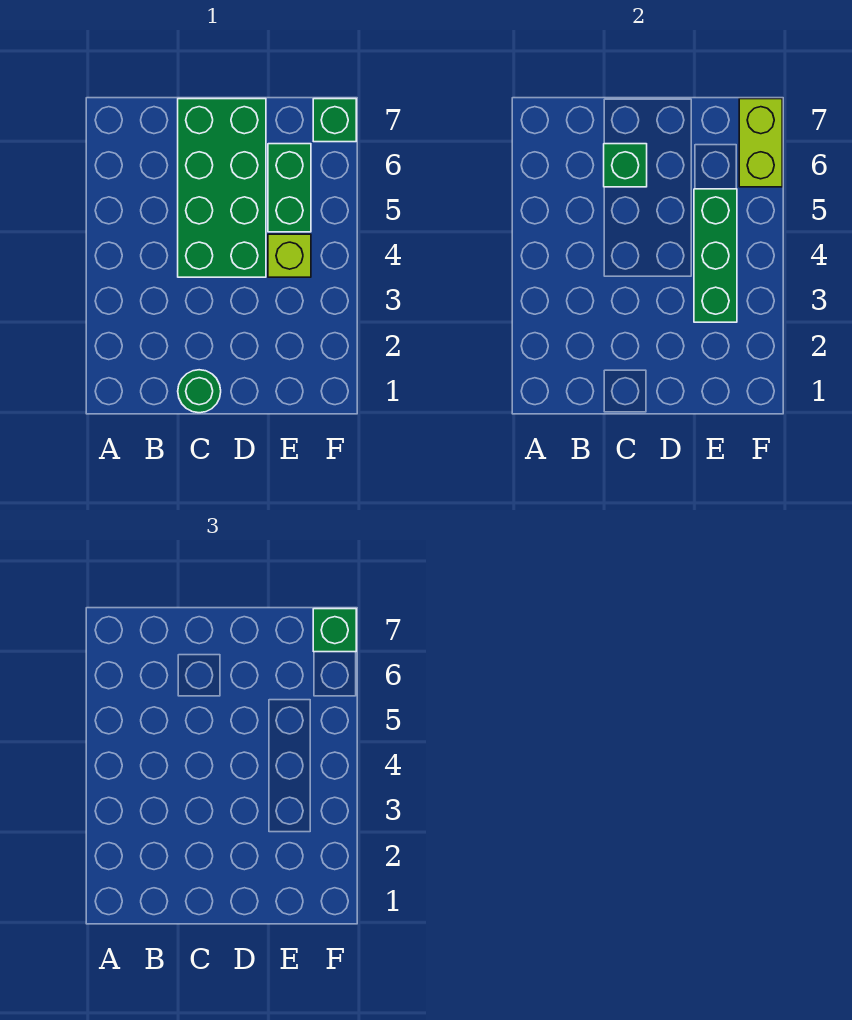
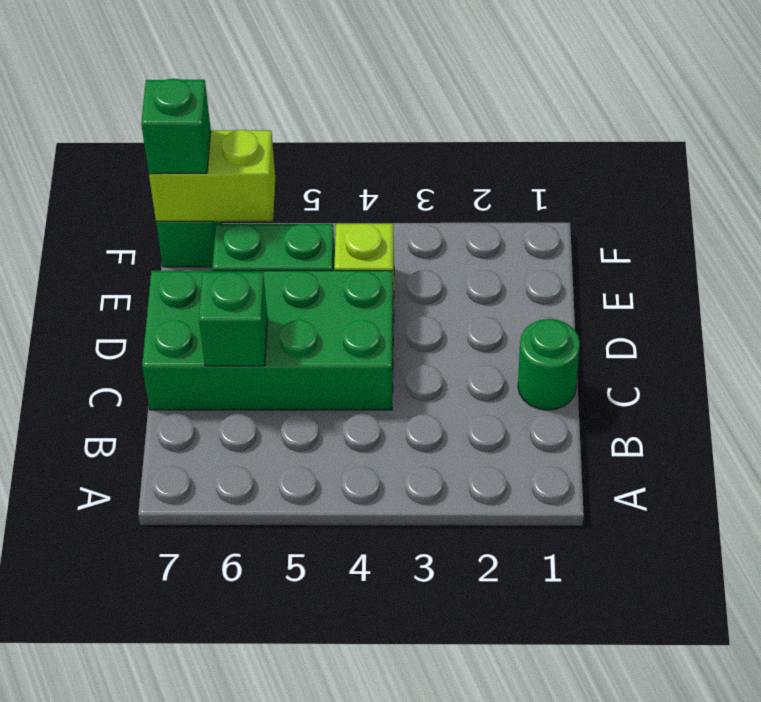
green brick E3:E5 level 2 -> none

